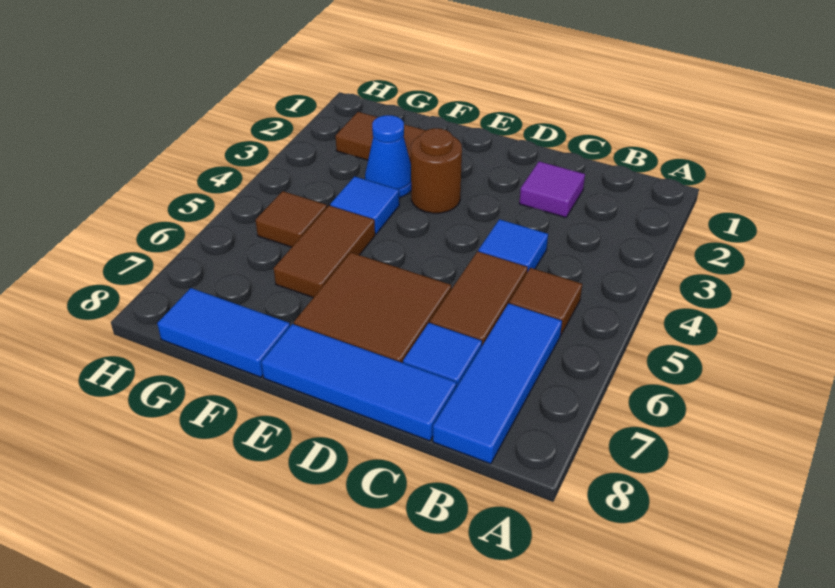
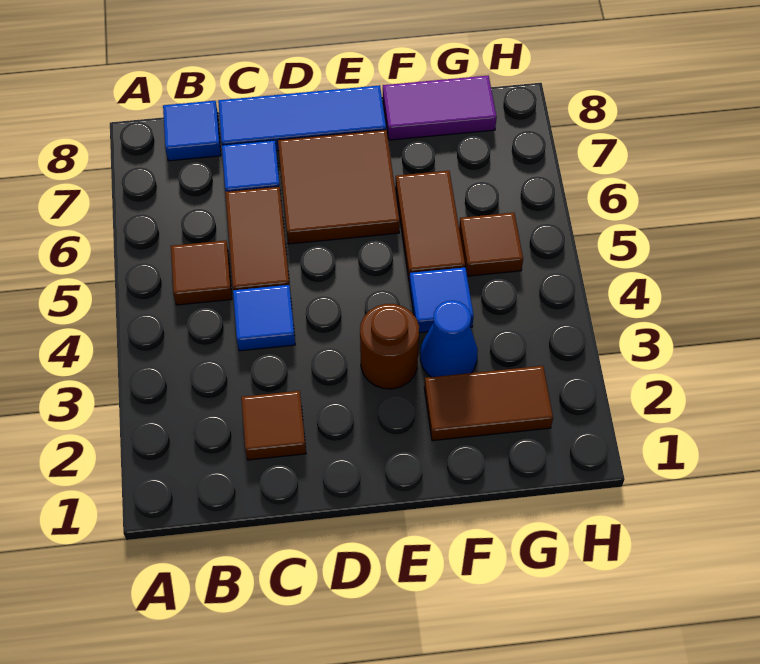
blue tile B6:B8 level 1 -> blue tile B8 level 1
purple tile C2 level 1 -> brown tile C2 level 1
blue tile F8:G8 level 1 -> purple tile F8:G8 level 1

